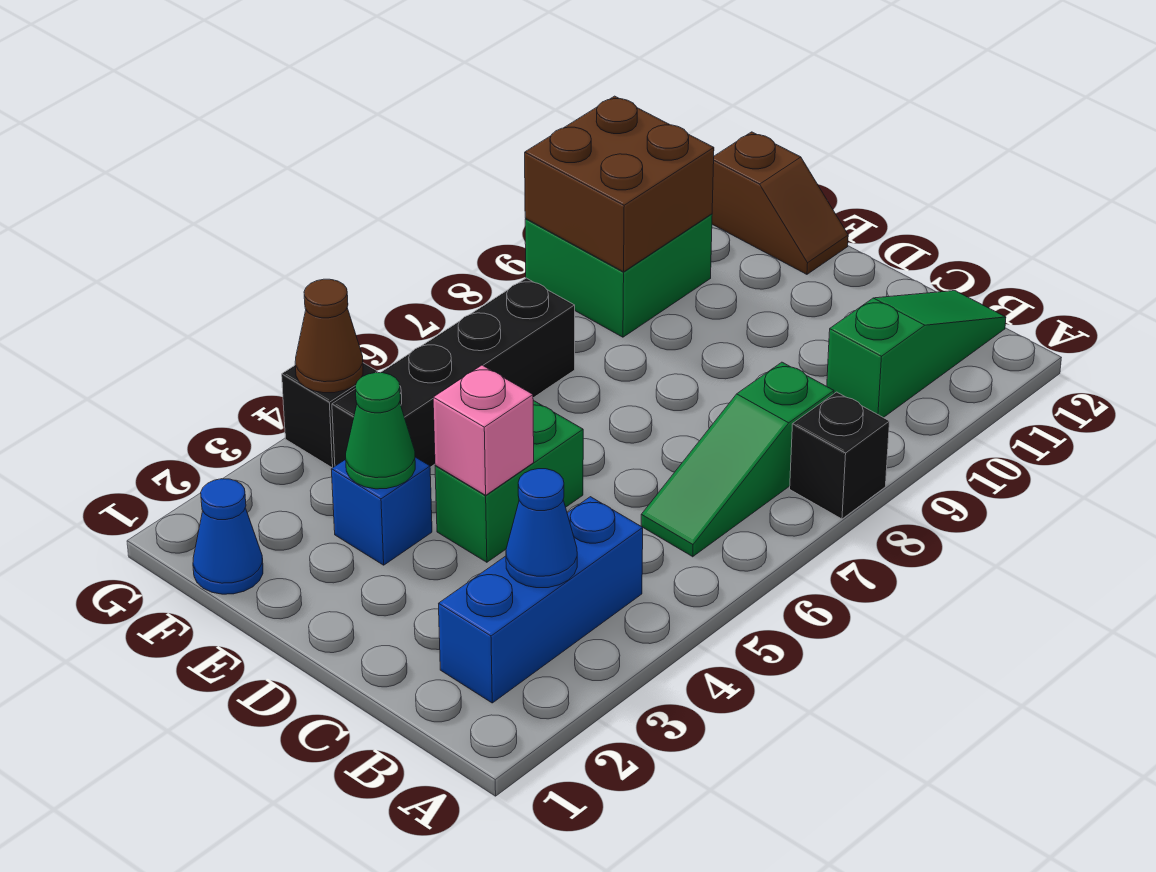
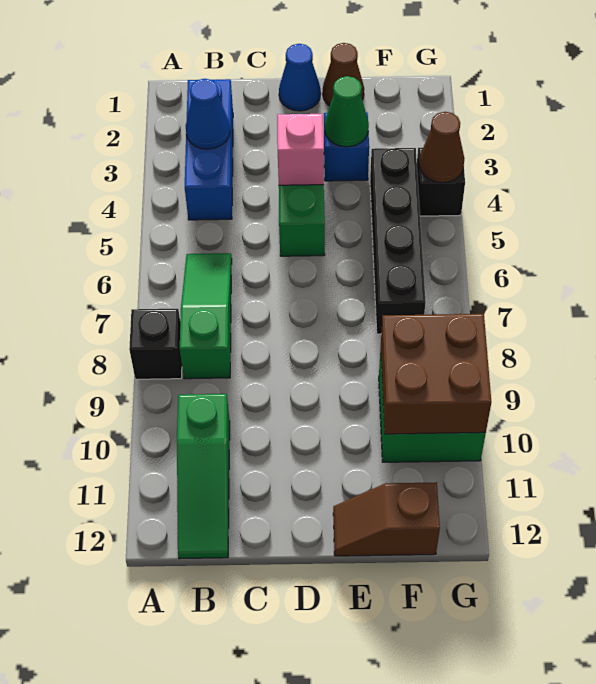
none -> brown cone E1 level 1
blue cone F1 level 1 -> blue cone D1 level 1

